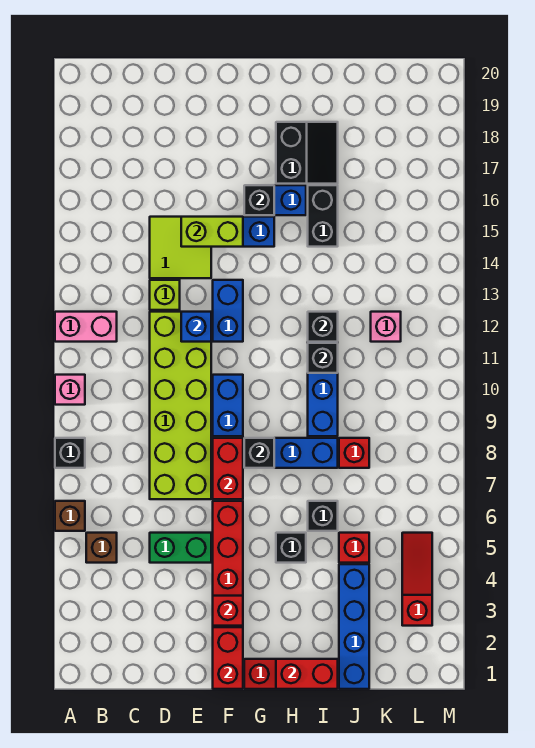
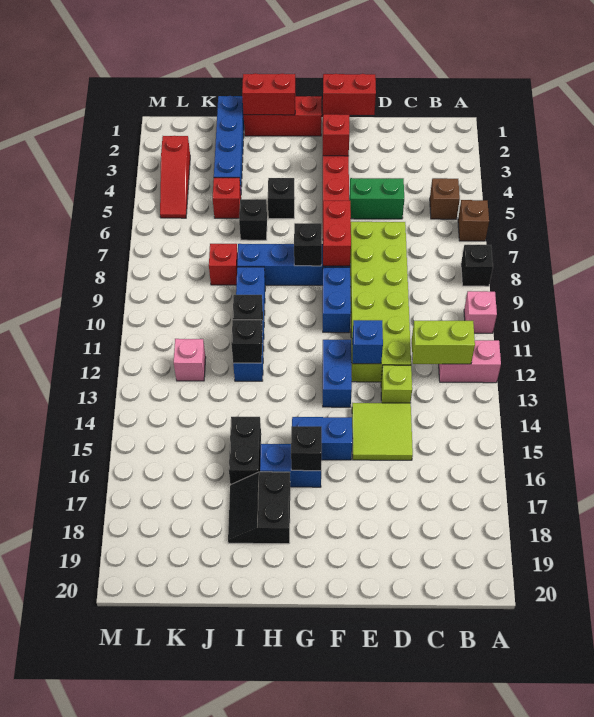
lime brick E15:F15 level 2 -> lime brick B12:C12 level 2
red brick F1:F2 level 2 -> red brick E1:F1 level 2

